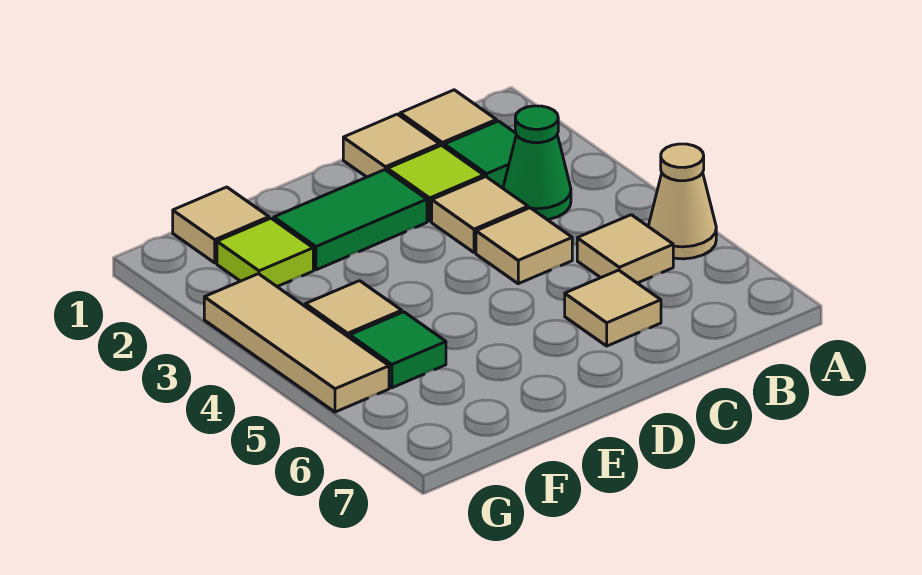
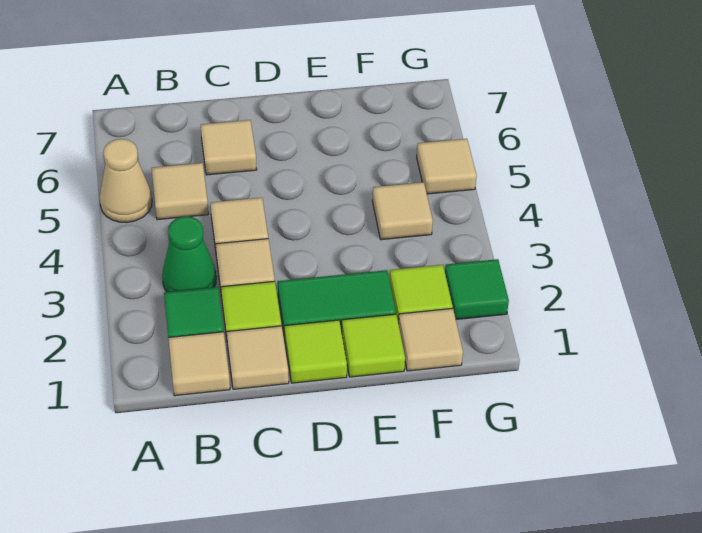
none -> lime tile D1 level 1
none -> lime tile E1 level 1
green tile F5 level 1 -> green tile G2 level 1
tan tile G3:G5 level 1 -> tan tile G5 level 1

